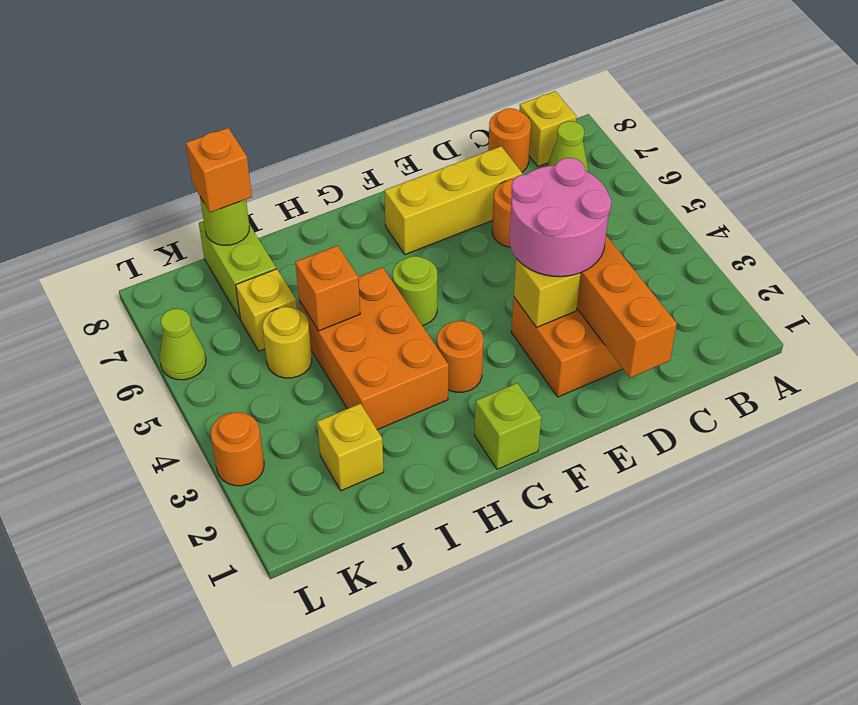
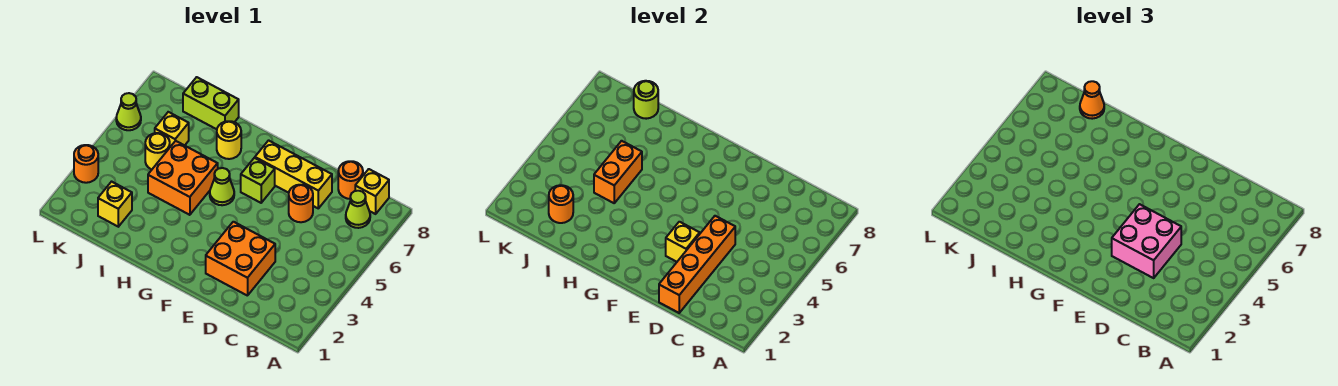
pink round brick D3:E4 level 3 -> pink brick D3:E4 level 3
lime brick G1 level 1 -> lime brick F6 level 1
orange round brick G3 level 1 -> orange round brick J2 level 2
lime round brick G5 level 1 -> lime cone G5 level 1
orange brick H3:I5 level 1 -> orange brick H4:I5 level 1
none -> yellow round brick H7 level 1
orange brick I5 level 2 -> orange brick I4:I5 level 2
lime brick J7:J8 level 1 -> lime brick I8:J8 level 1
orange brick J8 level 3 -> orange cone J8 level 3

